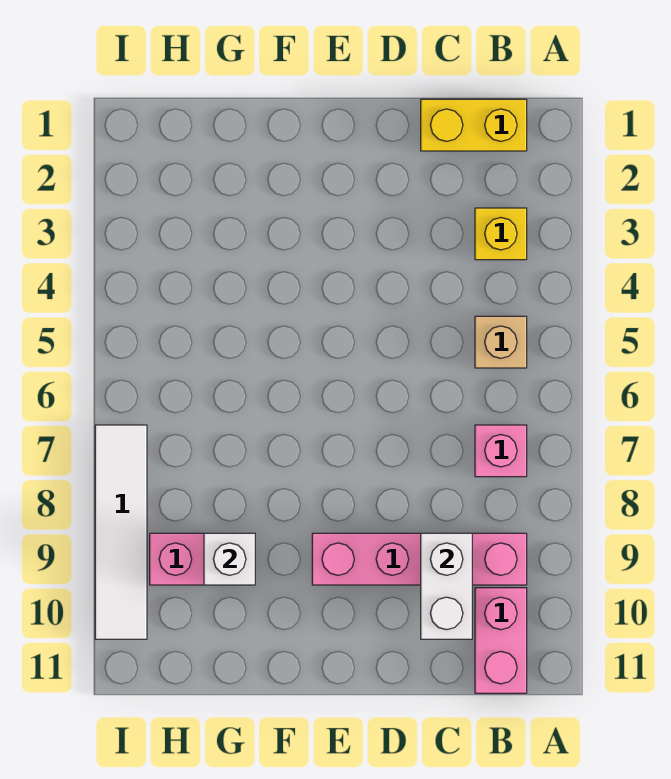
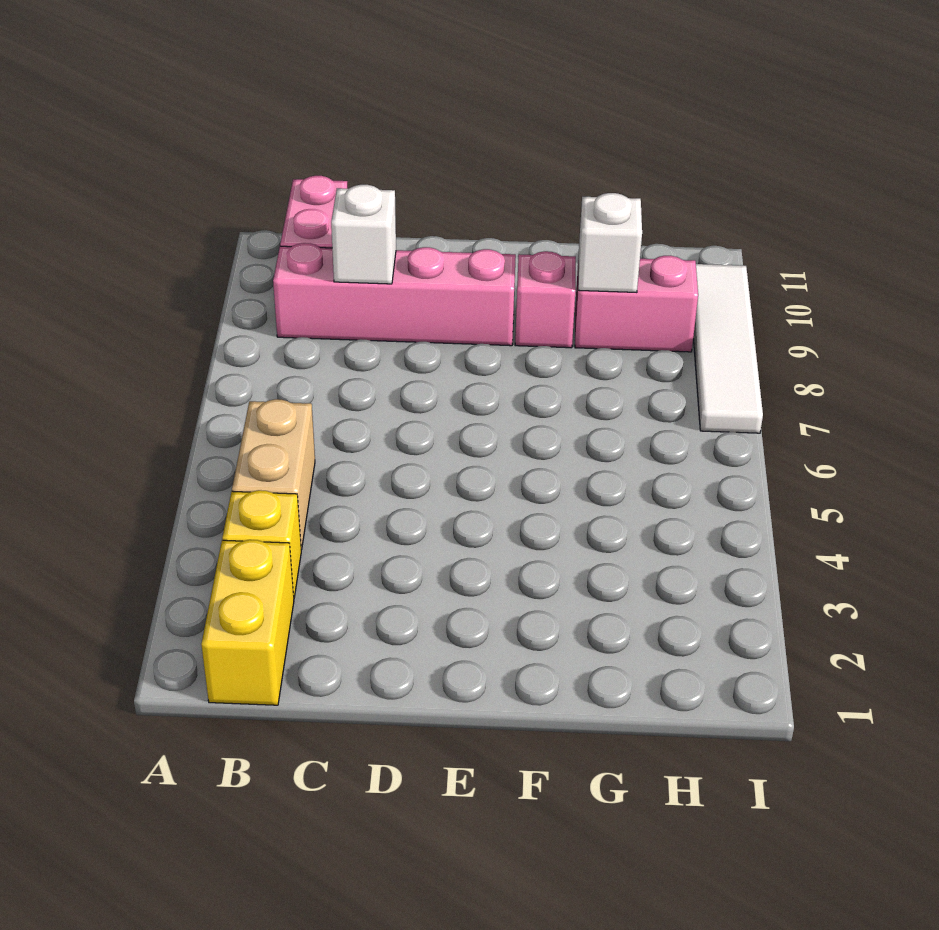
yellow brick B1:C1 level 1 -> yellow brick B1:B2 level 1
tan brick B5 level 1 -> tan brick B4:B5 level 1
pink brick B7 level 1 -> pink brick F9 level 1
white brick C9:C10 level 2 -> white brick C9 level 2

